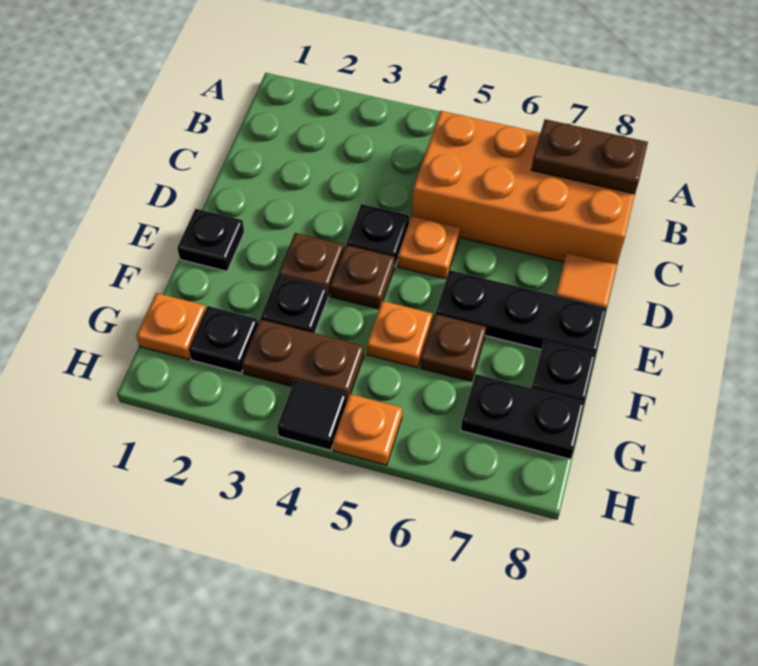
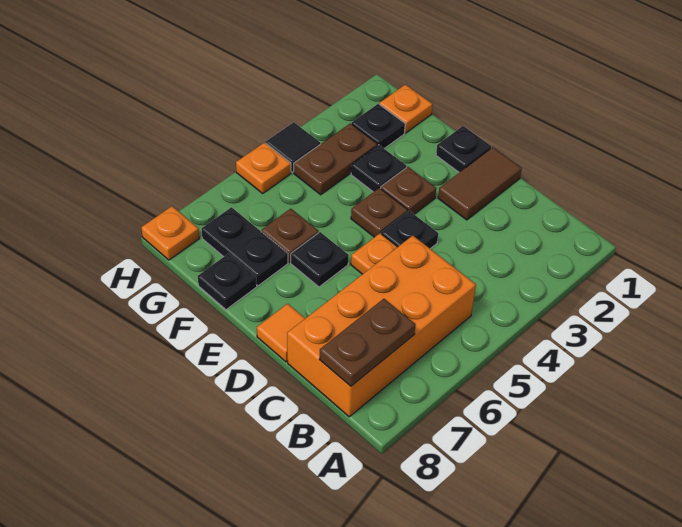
none -> brown tile D1:D2 level 1
black plate E6:E8 level 1 -> black plate E6 level 1
orange plate F5 level 1 -> orange plate H8 level 1
black plate G7:G8 level 1 -> black plate F7:G7 level 1

